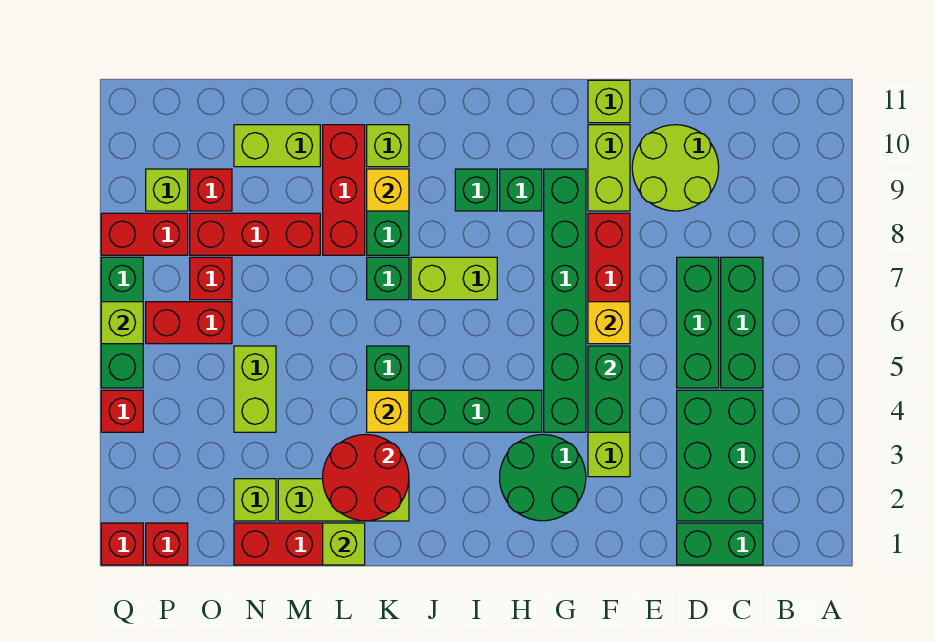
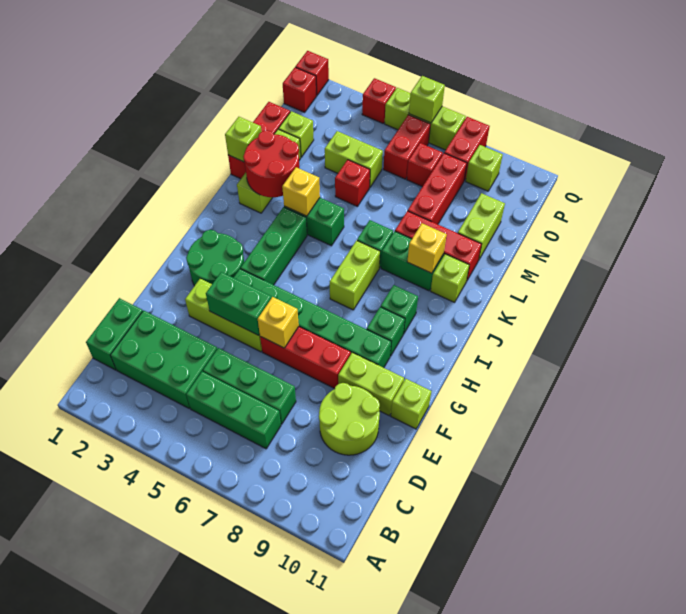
red brick O9 level 1 -> red brick M5 level 1
green brick Q5:Q7 level 1 -> lime brick Q5:Q7 level 1

